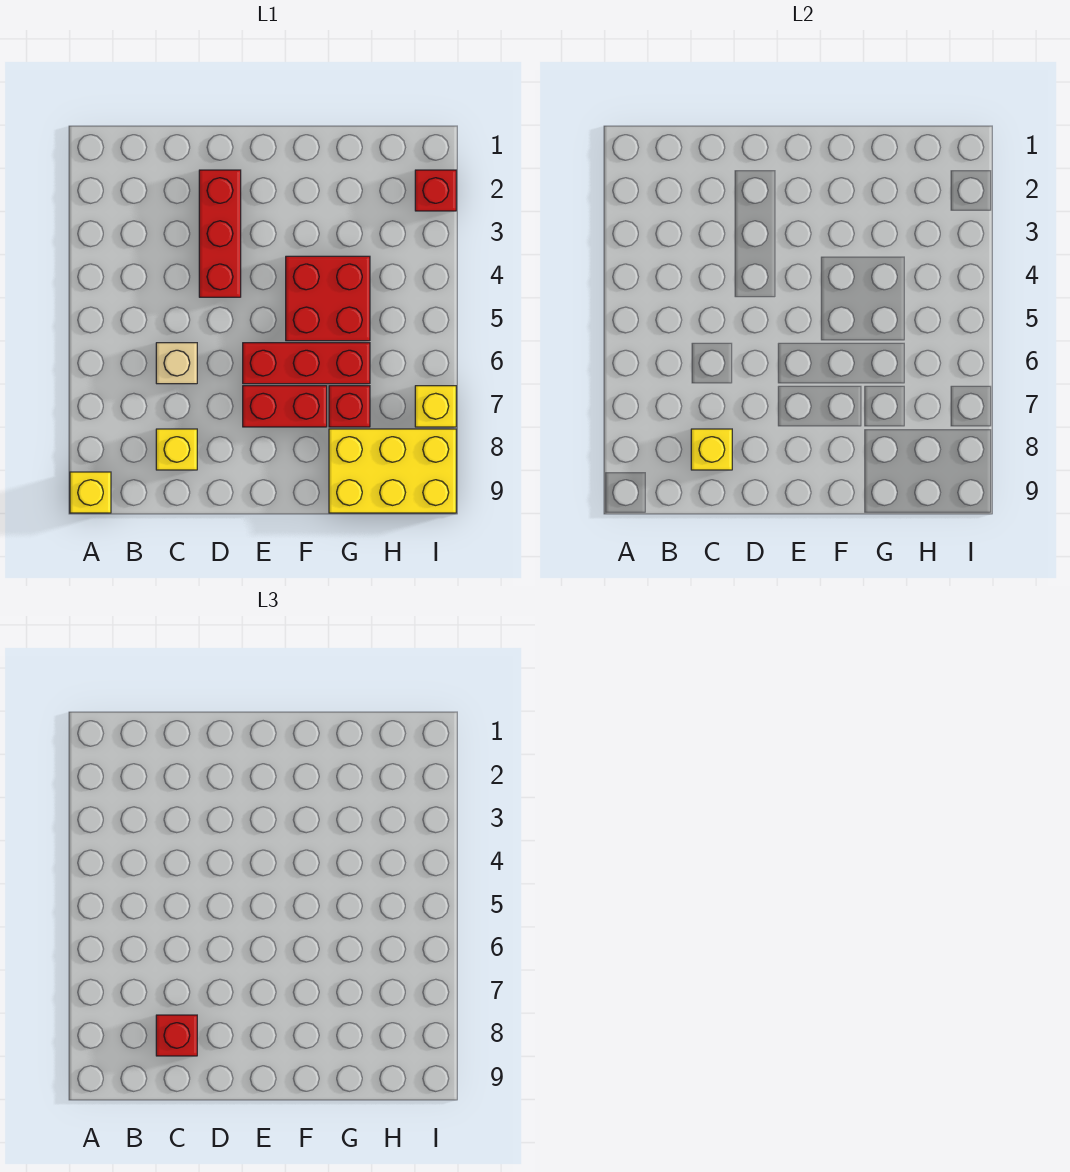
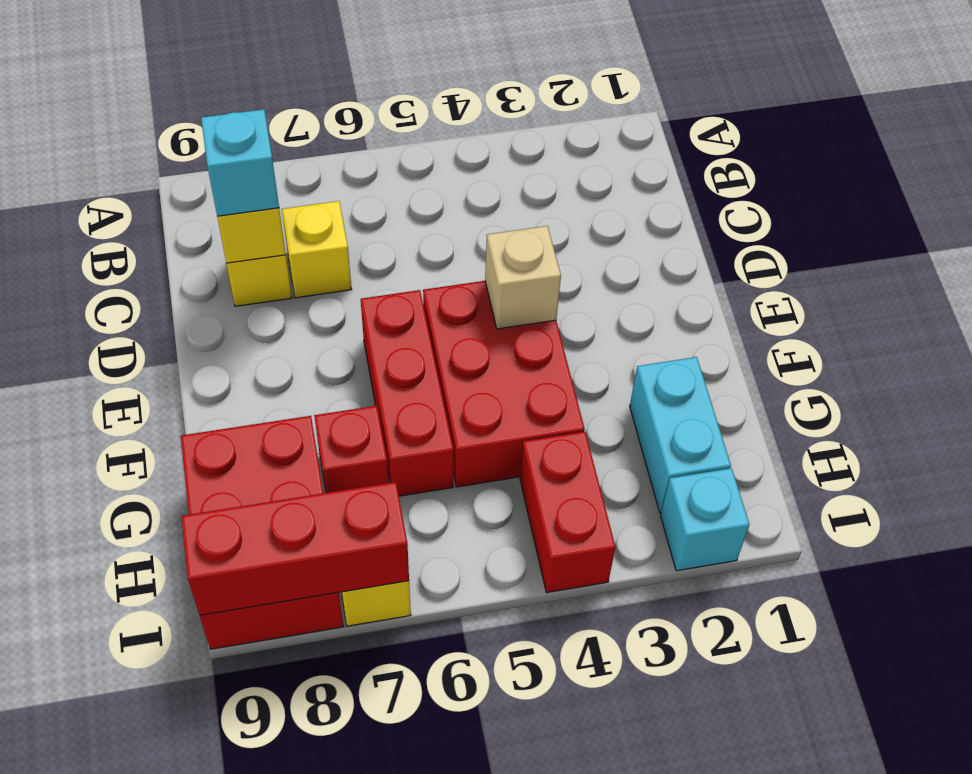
yellow brick A9 level 1 -> yellow brick C7 level 1
tan brick C6 level 1 -> tan brick E4 level 2
red brick C8 level 3 -> cyan brick C8 level 3
red brick D2:D4 level 1 -> red brick I7:I9 level 2
red brick E7:F7 level 1 -> red brick H4:I4 level 1
red brick F4:G5 level 1 -> red brick E4:G5 level 1
none -> cyan brick G2:H2 level 1
yellow brick G8:I9 level 1 -> red brick G8:I9 level 1
red brick I2 level 1 -> cyan brick I2 level 1

